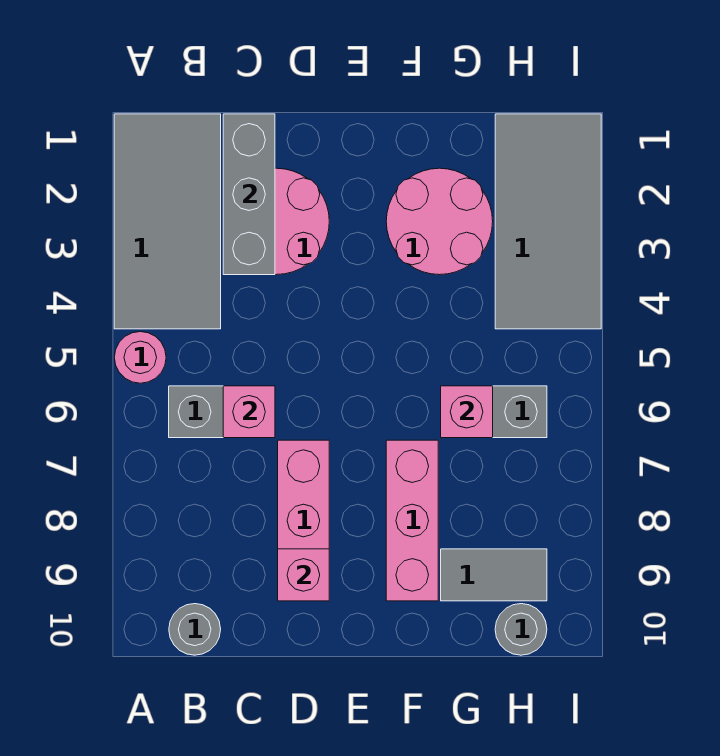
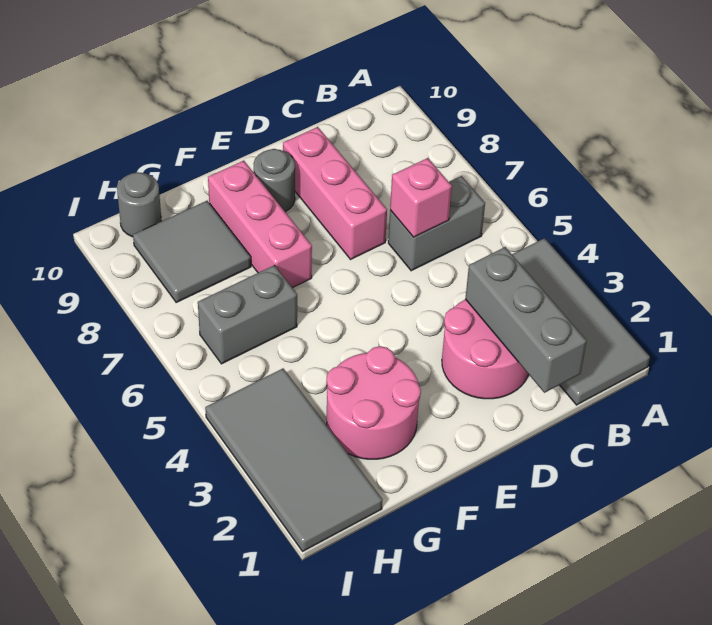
pink round brick A5 level 1 -> none
grey round brick B10 level 1 -> grey round brick E9 level 1
pink brick D9 level 2 -> none
pink brick G6 level 2 -> none
grey tile G9:H9 level 1 -> grey tile G8:H9 level 1

